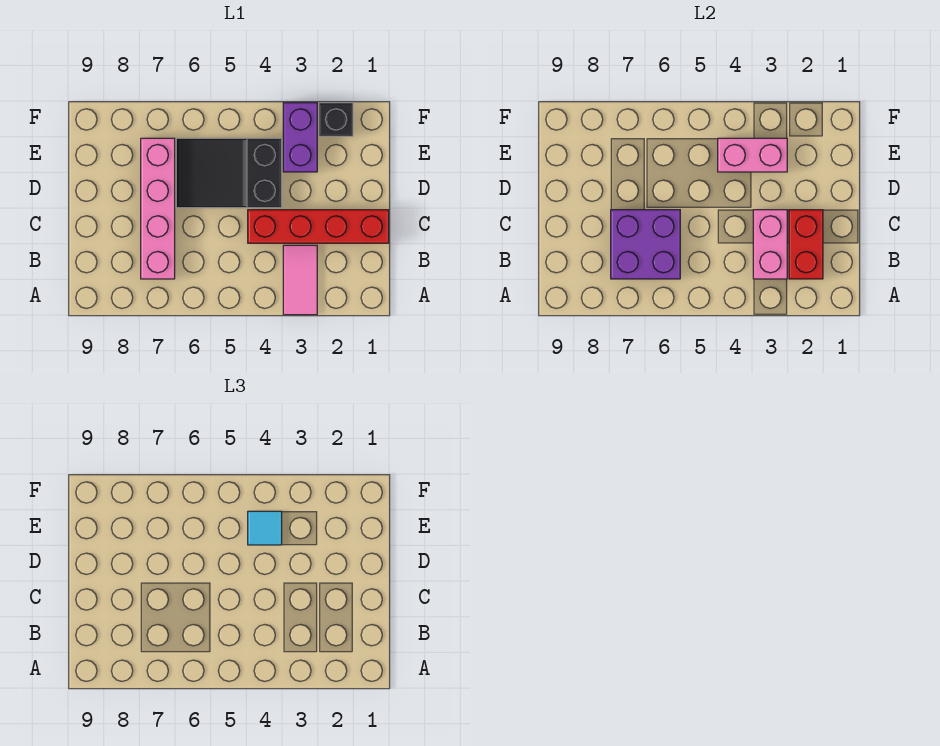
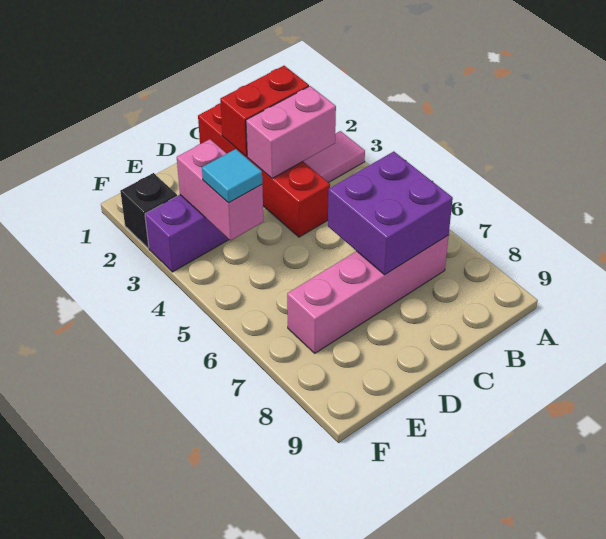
black slope D4:E6 level 1 top 4 -> none

